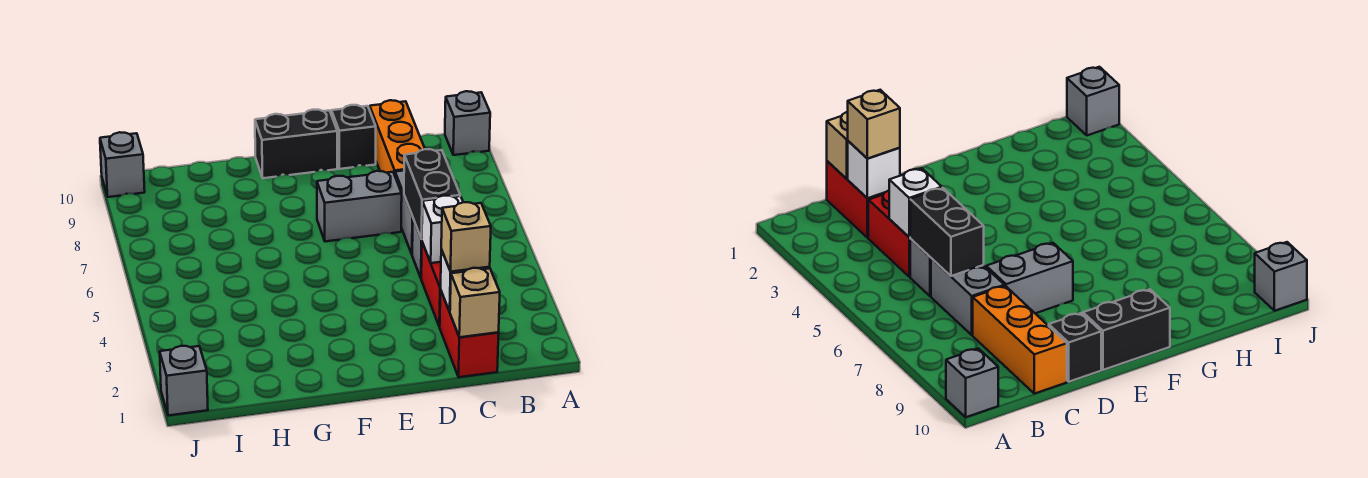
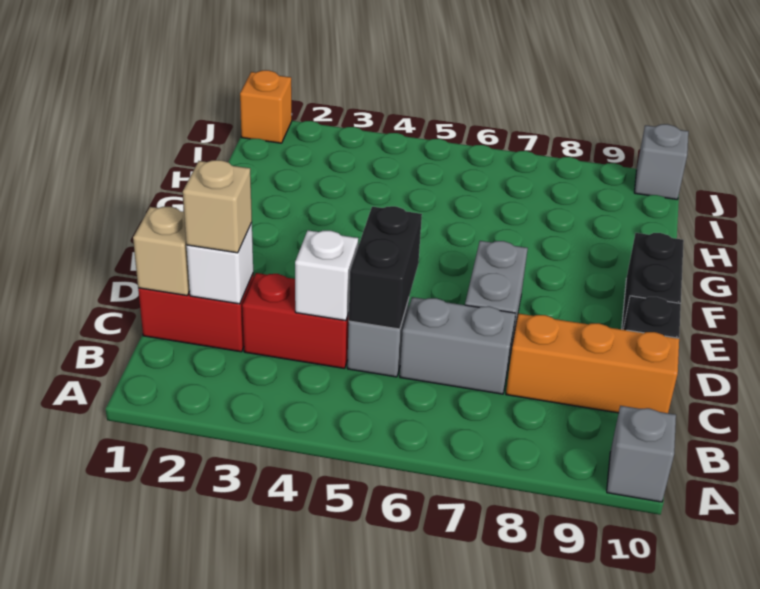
black brick C5:C6 level 2 -> black brick C5:D5 level 2
grey brick J1 level 1 -> orange brick J1 level 1

